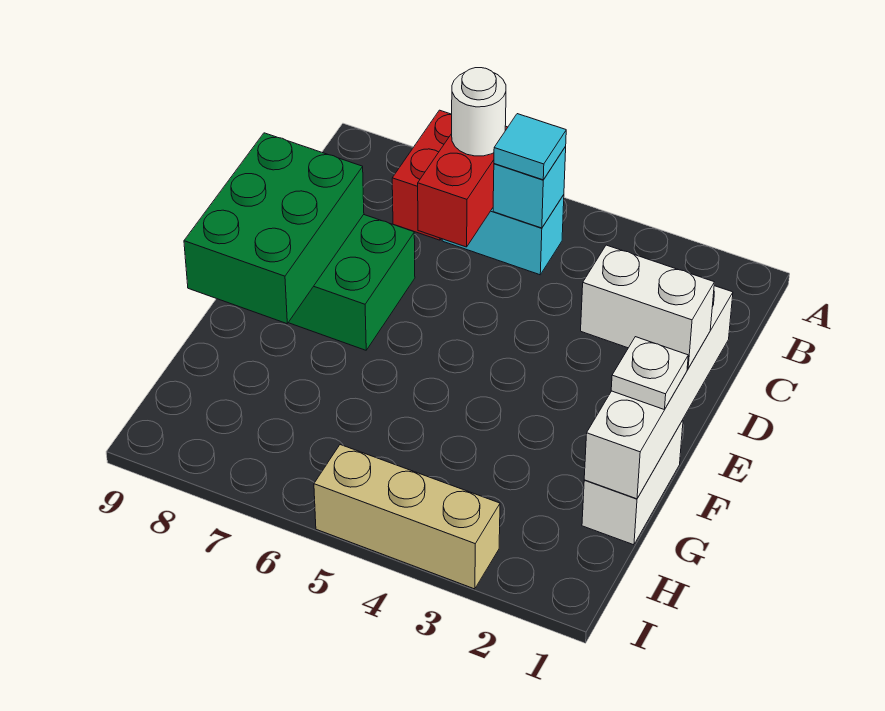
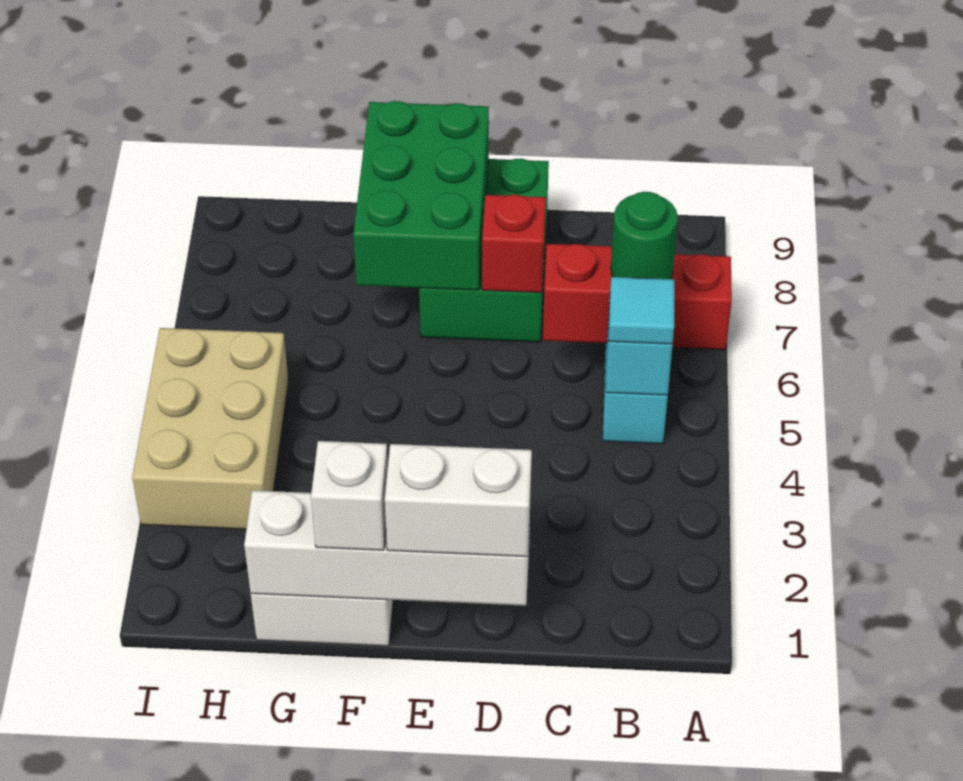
white round brick B6 level 3 -> green round brick B6 level 3
none -> red brick D7 level 2
green brick D8:F9 level 2 -> green brick E7:F9 level 2
white brick E1:E2 level 3 -> white brick D1:E1 level 3
white plate F1 level 3 -> white brick F1 level 3
tan brick I3:I5 level 1 -> tan brick H3:I5 level 1

